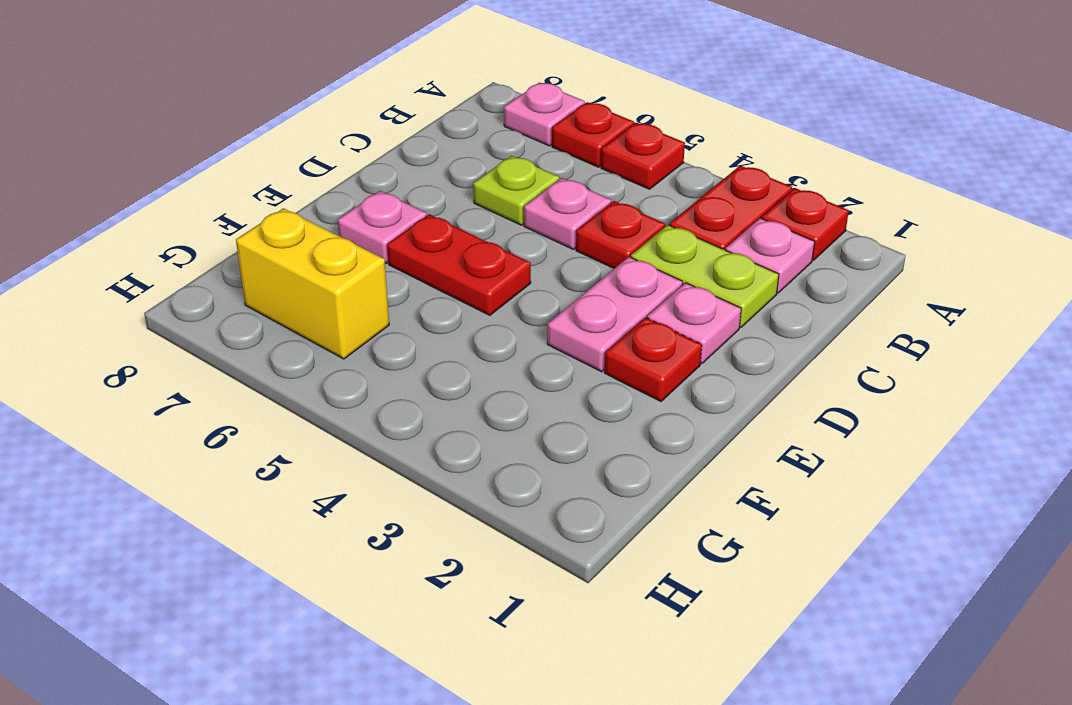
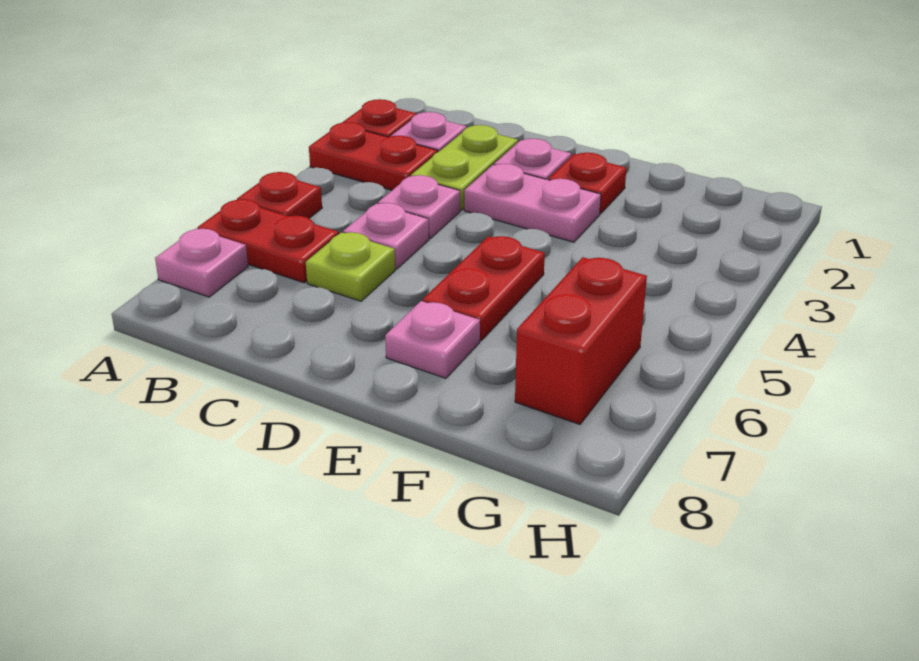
red plate A6 level 1 -> red plate A6:B6 level 1
red plate C4 level 1 -> pink plate C4 level 1
yellow brick G6:G7 level 1 -> red brick G6:G7 level 1

